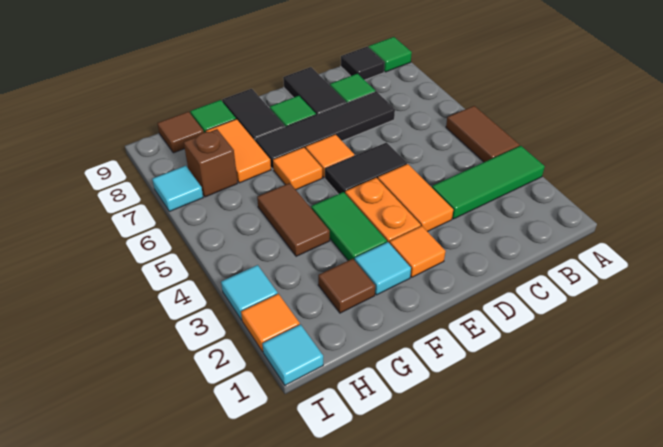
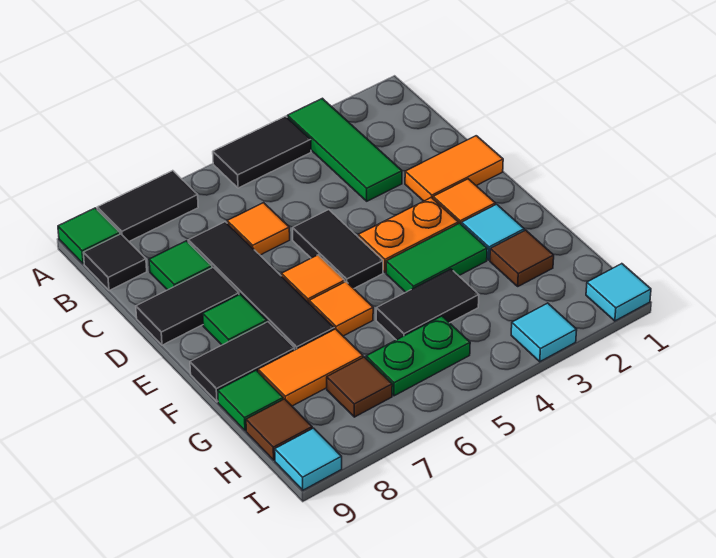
brown tile A4:A5 level 1 -> black tile A4:A5 level 1
none -> black tile A7:A8 level 1
orange tile D3:D4 level 1 -> orange tile D1:D2 level 1
brown tile G4:G5 level 1 -> black tile G4:G5 level 1
none -> green plate H5:H6 level 1
brown brick H7 level 1 -> brown tile H7 level 1
orange tile I2 level 1 -> orange tile C6 level 1
cyan tile I7 level 1 -> cyan tile I9 level 1

